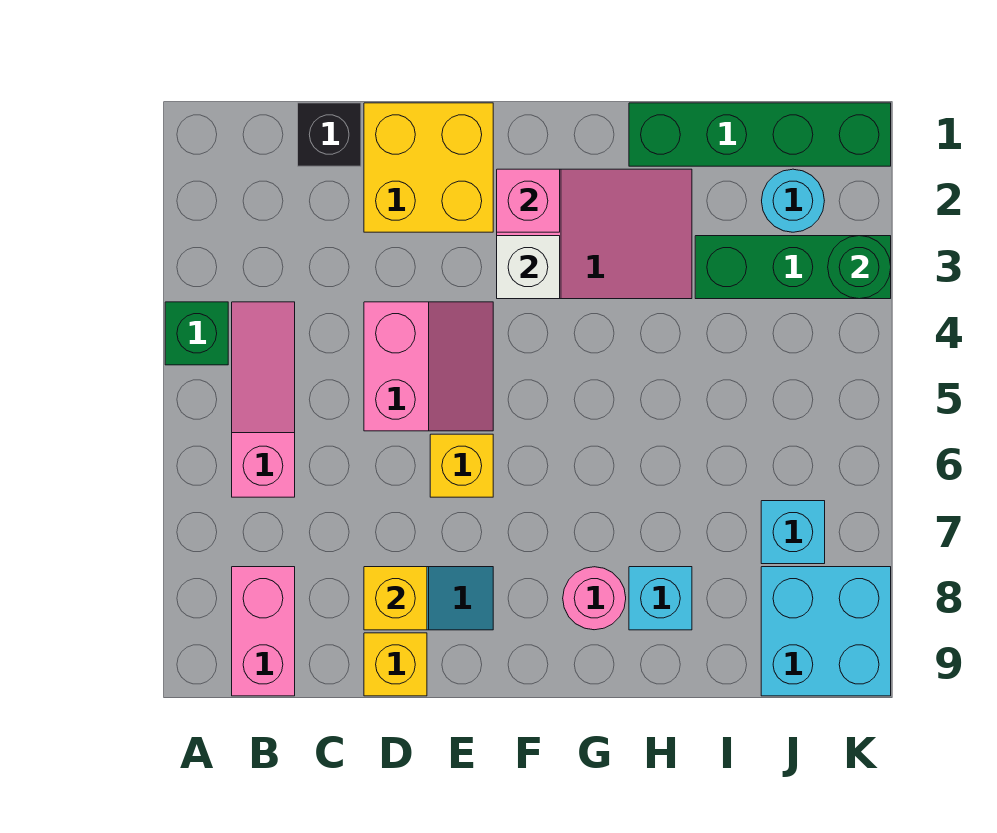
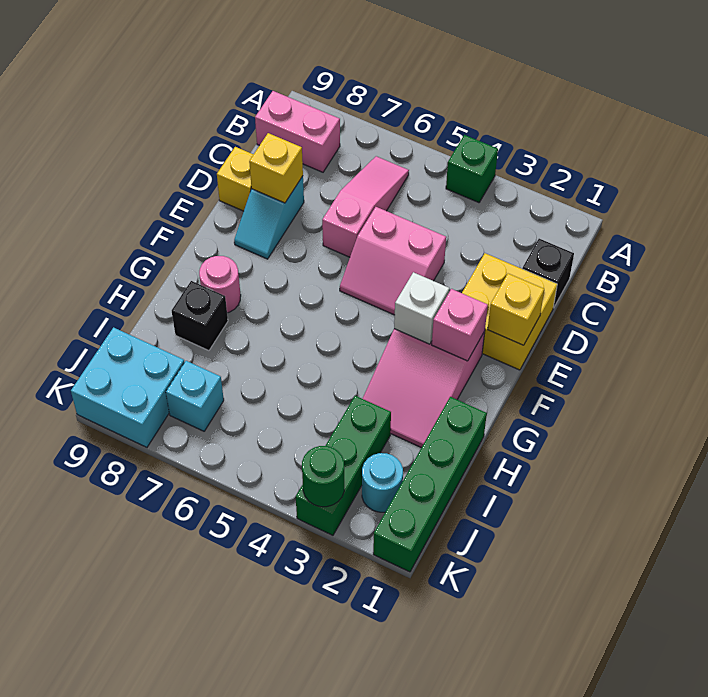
pink slope B4:B6 level 1 top 6 -> pink slope B6:D6 level 1 top D
yellow brick E6 level 1 -> yellow brick E1 level 2
cyan brick H8 level 1 -> black brick H8 level 1

